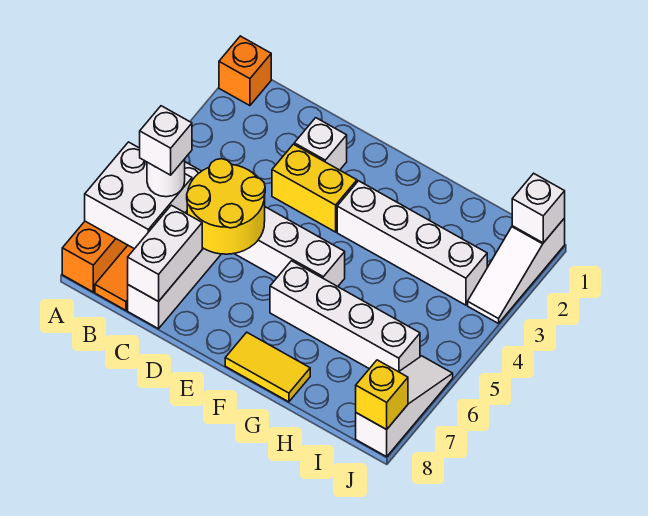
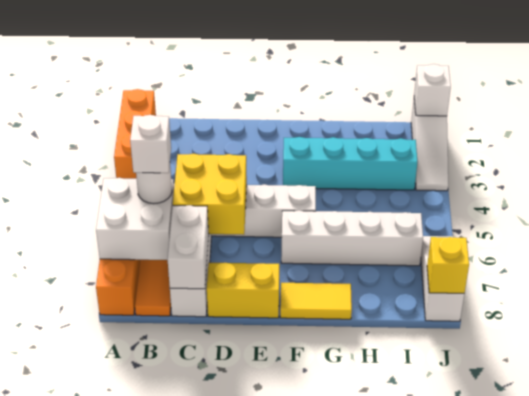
orange brick A1 level 1 -> orange brick A1:A3 level 1
yellow round brick C5:D6 level 2 -> yellow brick C5:D6 level 2
white brick D2 level 1 -> none
yellow brick D3:E3 level 1 -> yellow brick D8:E8 level 1
white brick F3:I3 level 1 -> cyan brick F3:I3 level 1

